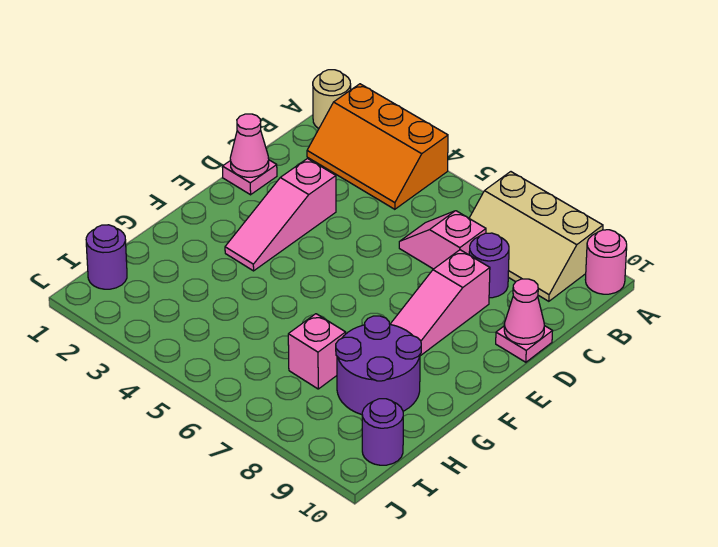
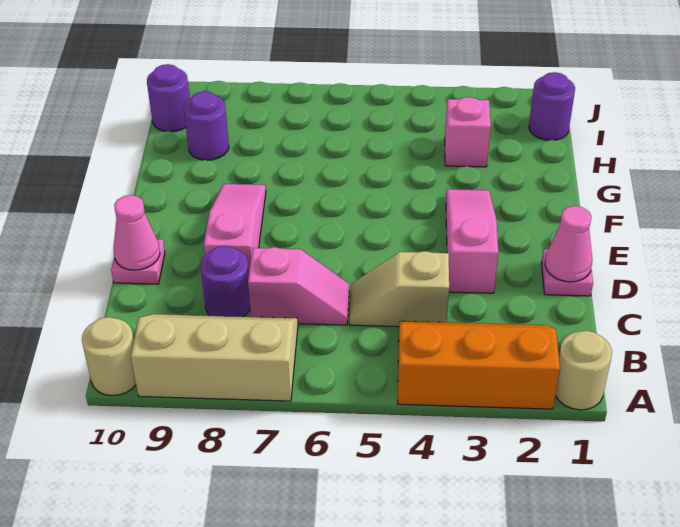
pink round brick A10 level 1 -> tan round brick A10 level 1
none -> tan slope C4:C5 level 1 top 4
purple round brick G8:H9 level 1 -> purple round brick H9 level 1
pink brick H7 level 1 -> pink brick H3 level 1

